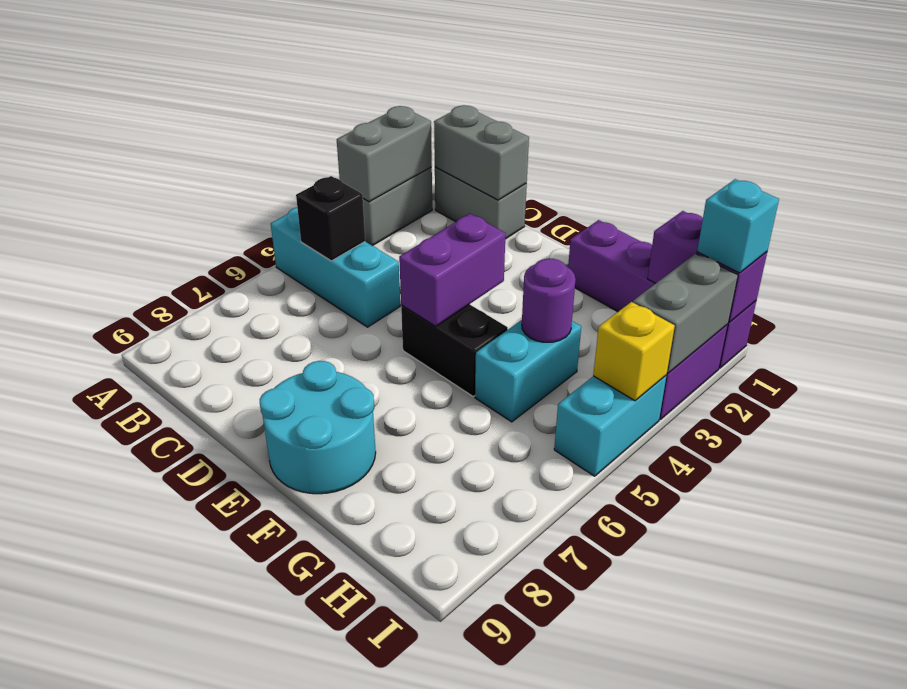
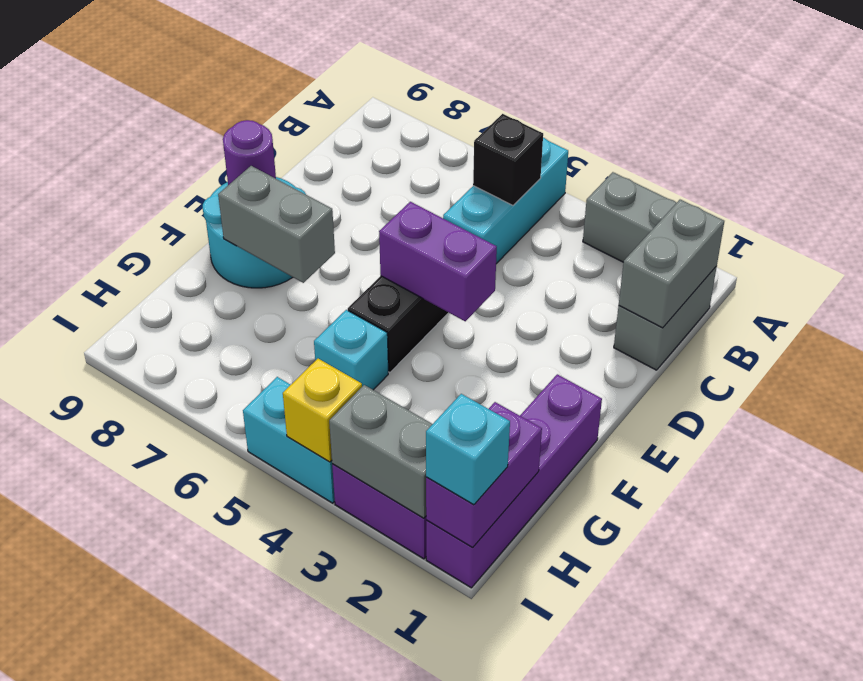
grey brick A2:A3 level 2 -> grey brick F7:F8 level 2
cyan brick G4:G5 level 1 -> cyan brick G5 level 1
purple round brick G4 level 2 -> purple round brick E9 level 2

